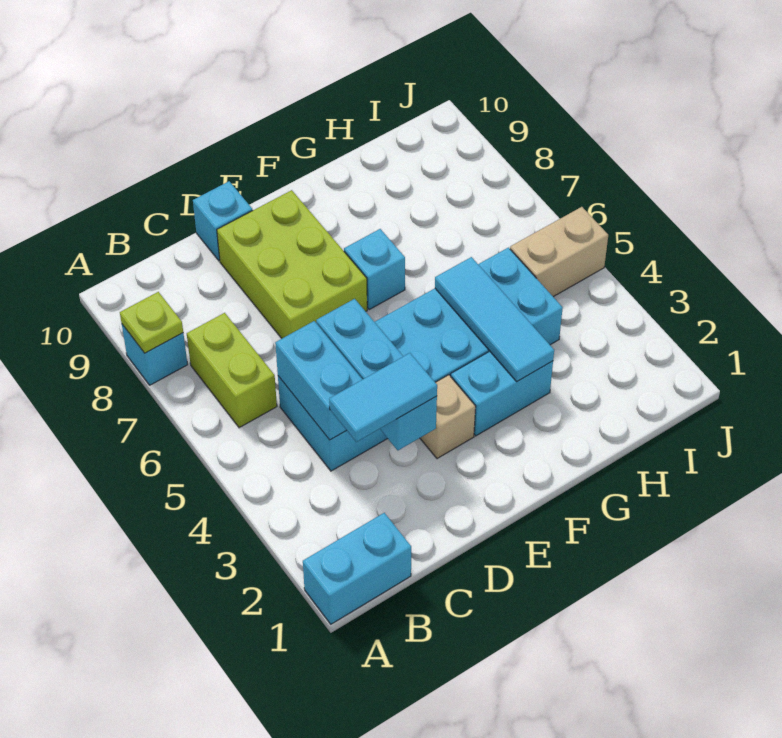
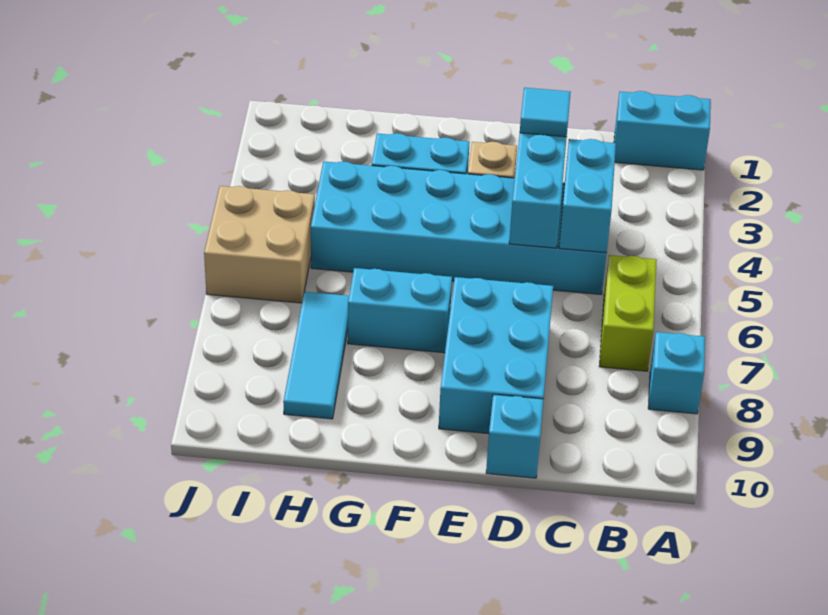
lime plate A8 level 2 -> none
cyan tile C3:D3 level 3 -> cyan tile D3 level 3
lime brick D7:E9 level 1 -> cyan brick D7:E9 level 1
cyan brick F7 level 1 -> cyan brick F7:G7 level 1
cyan tile G3:G5 level 2 -> cyan tile H7:H9 level 1
tan brick I5:J5 level 1 -> tan brick I5:J6 level 1

